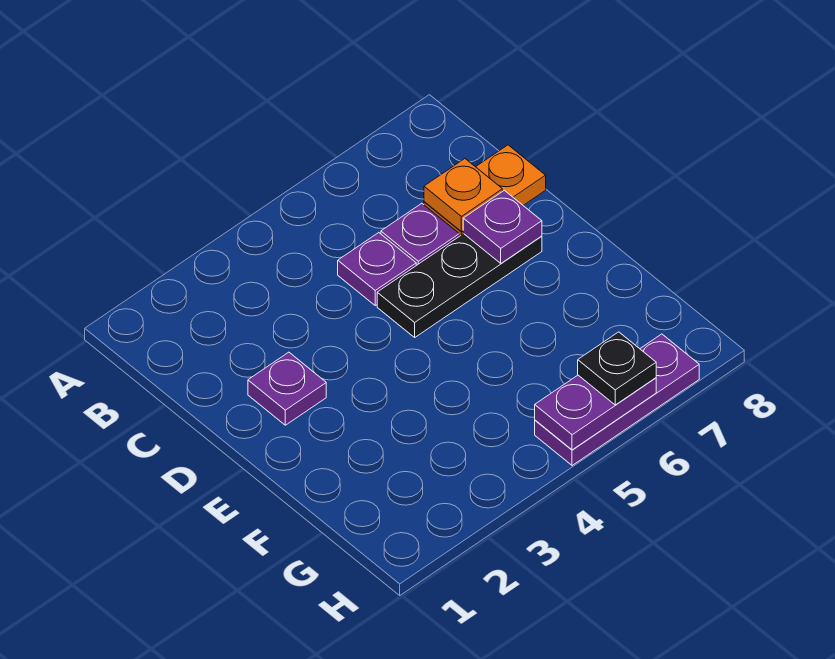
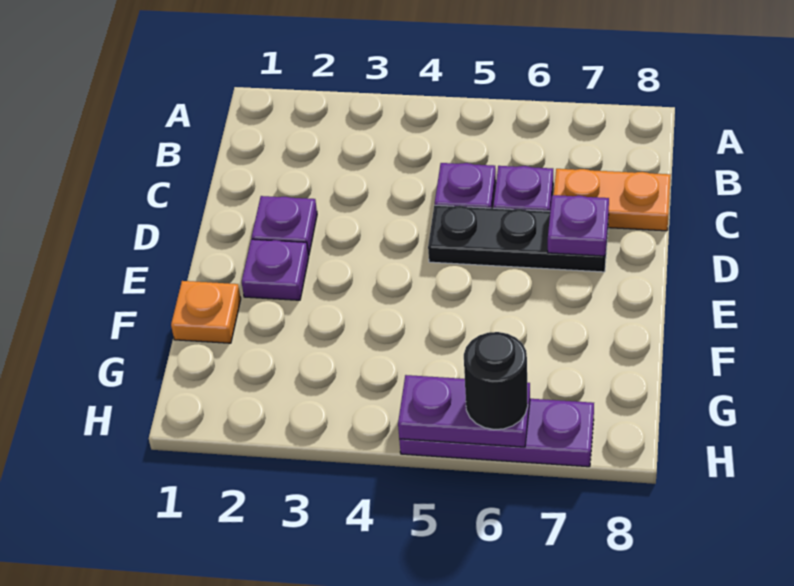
orange plate C7 level 2 -> orange plate F1 level 1
none -> purple plate E2 level 1
black plate H6 level 3 -> black round brick H6 level 3

